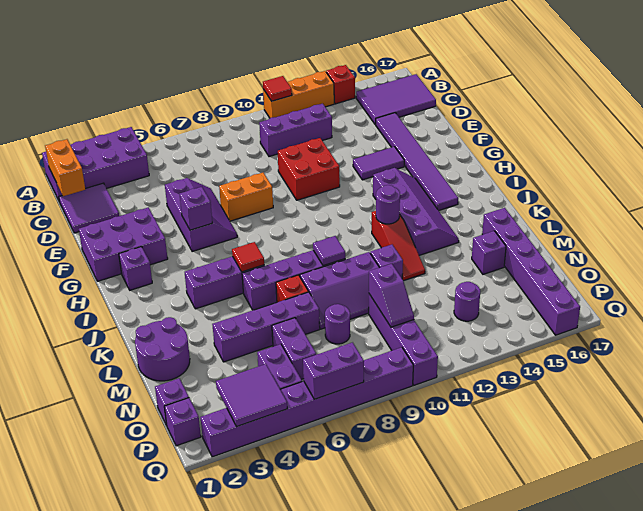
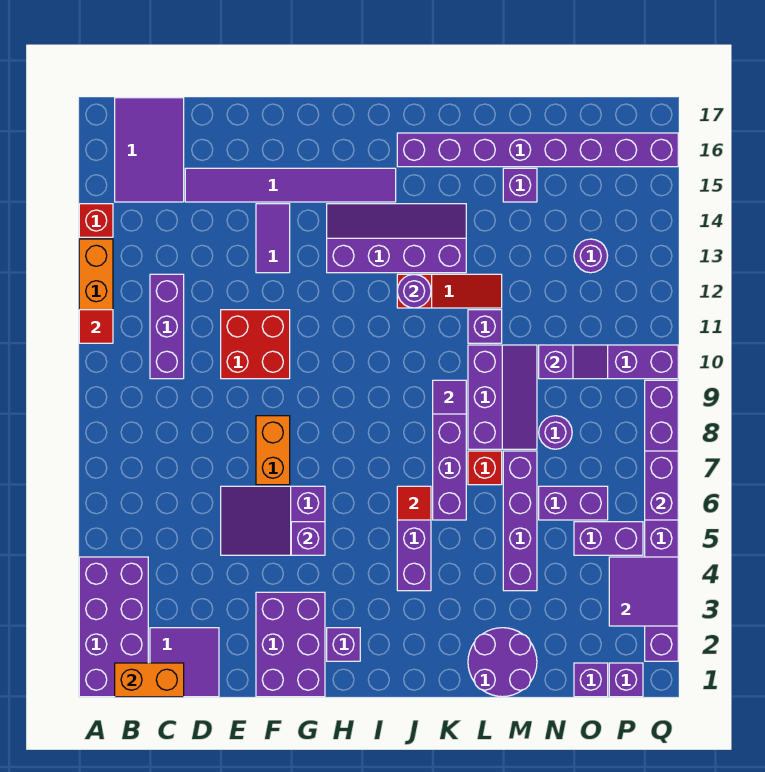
purple slope E5:G6 level 1 top 5 -> purple slope E5:G6 level 1 top G
purple brick L16:Q16 level 1 -> purple brick J16:Q16 level 1

